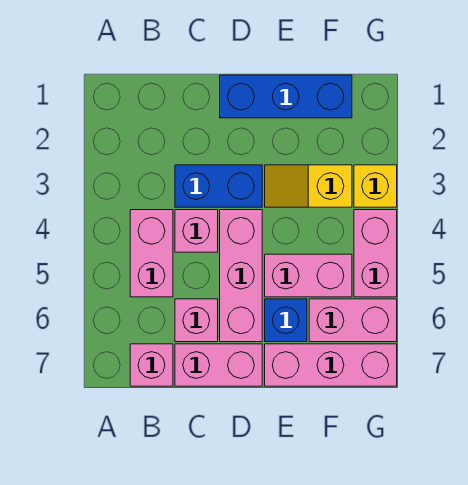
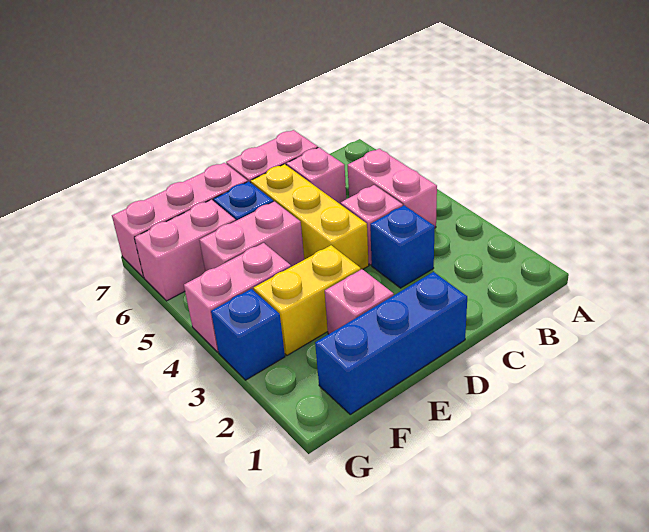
pink brick B7 level 1 -> pink brick E2 level 1
blue brick C3:D3 level 1 -> blue brick C3 level 1
pink brick D4:D6 level 1 -> yellow brick D4:D6 level 1
yellow slope E3:F3 level 1 top F -> yellow brick E3:F3 level 1
yellow brick G3 level 1 -> blue brick G3 level 1
pink brick G4:G5 level 1 -> pink brick F4:G4 level 1

